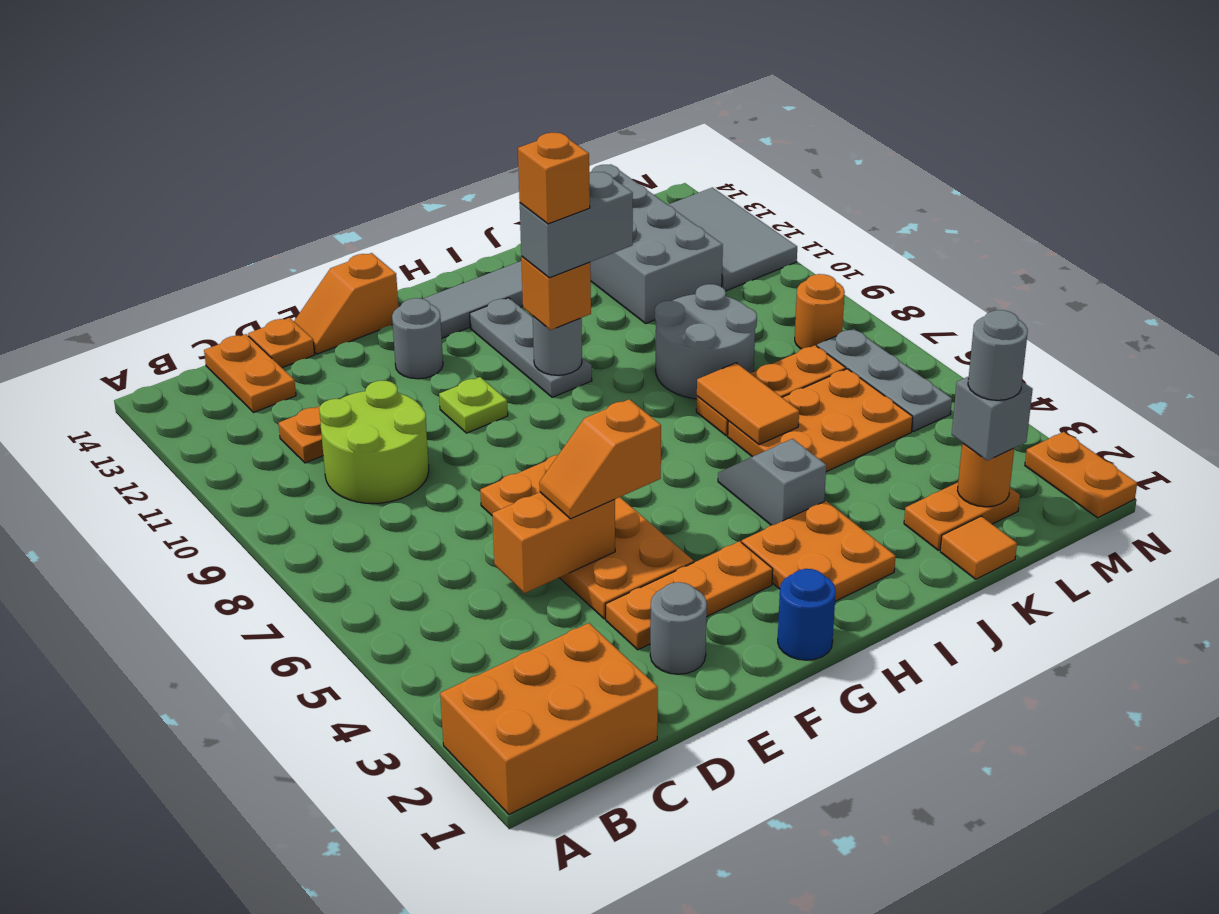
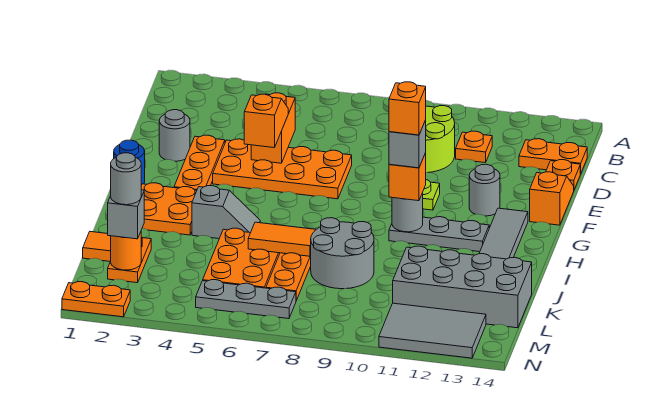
orange brick A1:C2 level 1 -> none
grey brick H10:I10 level 4 -> grey brick H10 level 4
orange round brick M8 level 1 -> none

